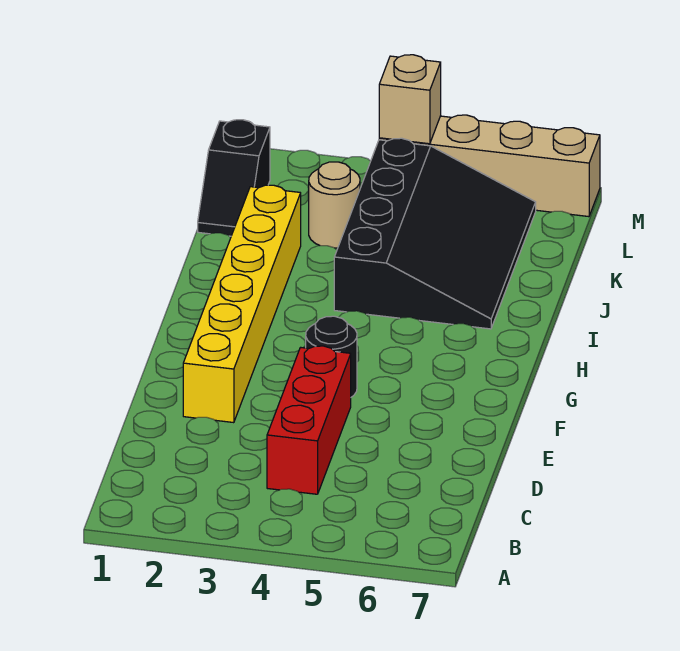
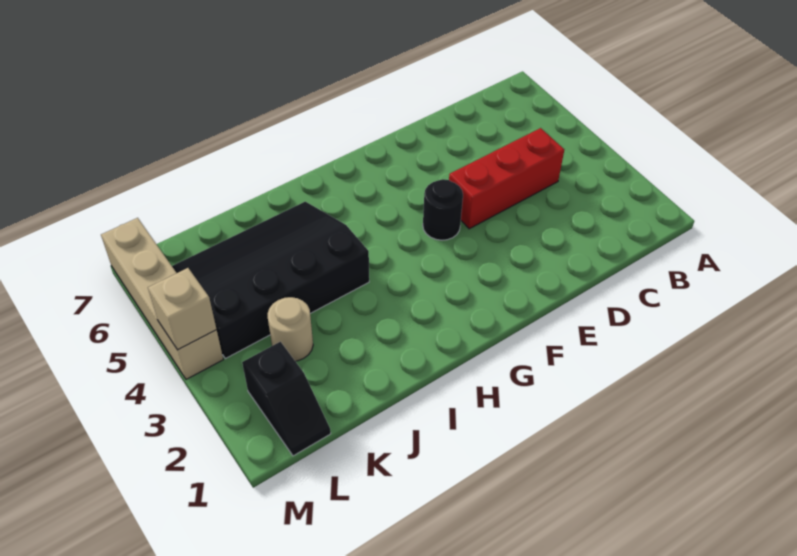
yellow brick E2:J2 level 1 -> none
black slope K1:L1 level 1 top L -> black slope L1:L2 level 1 top 2

